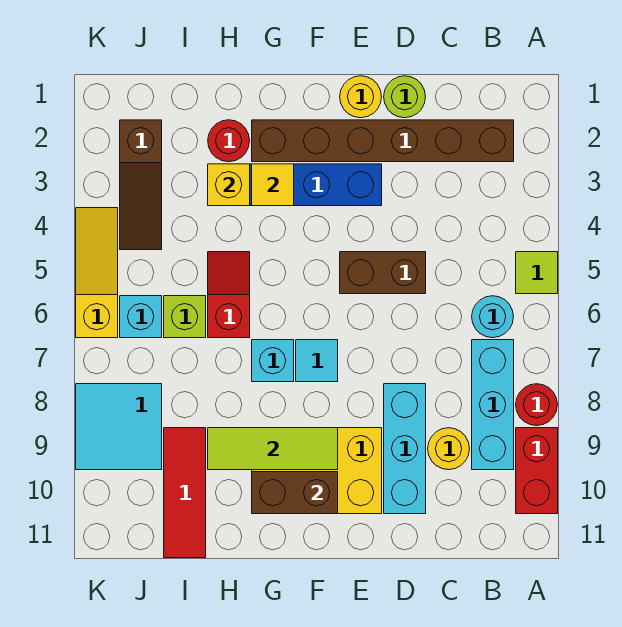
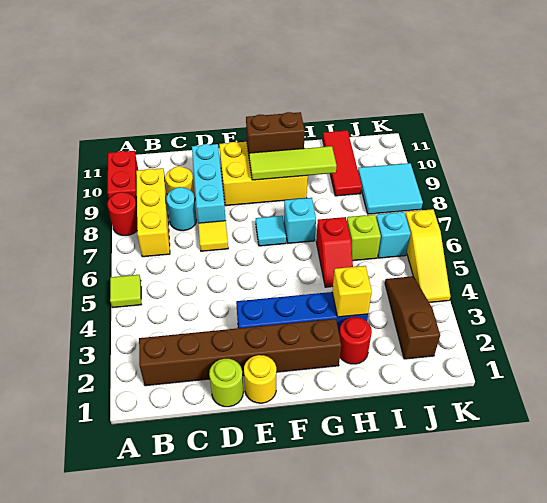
cyan round brick B6 level 1 -> cyan round brick C8 level 1
cyan brick B7:B9 level 1 -> yellow brick B7:B9 level 1
brown brick D5:E5 level 1 -> none
yellow tile G3 level 2 -> yellow tile D7 level 1

